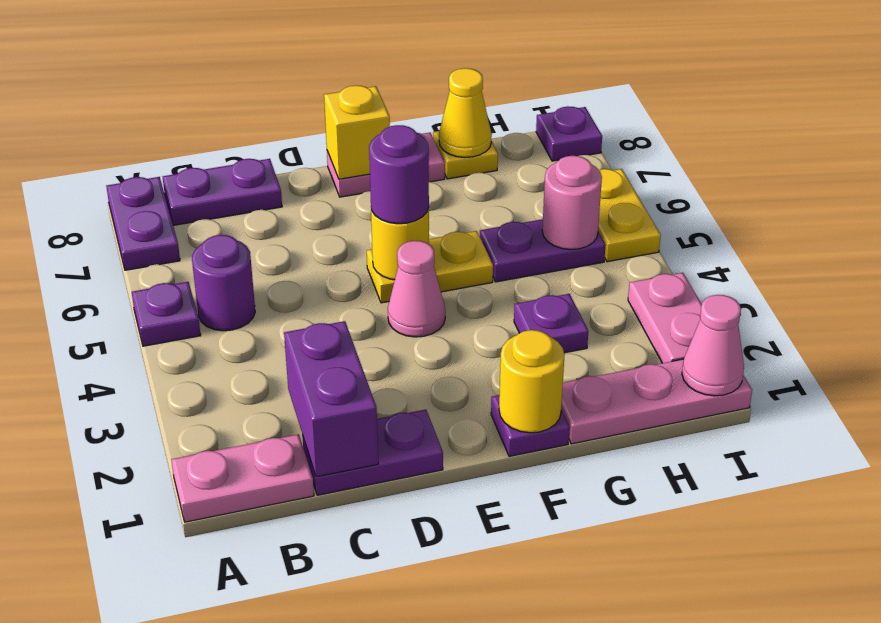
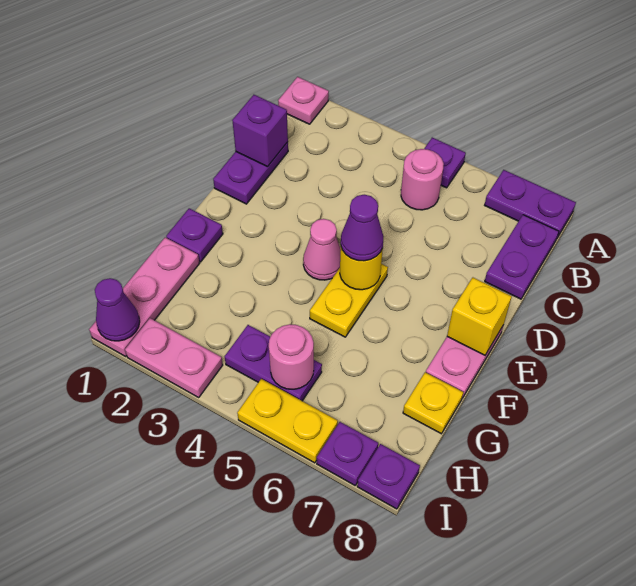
pink plate A1:B1 level 1 -> pink plate A1 level 1
purple round brick B5 level 1 -> pink round brick B5 level 1
purple brick C1:C2 level 2 -> purple brick C1 level 2
purple round brick E5 level 3 -> purple cone E5 level 3
yellow round brick F1 level 2 -> none
purple plate G3 level 1 -> purple plate I7 level 1
purple plate G5:H5 level 1 -> purple plate H4:H5 level 1
yellow cone G8 level 2 -> none
pink cone I1 level 2 -> purple cone I1 level 2

